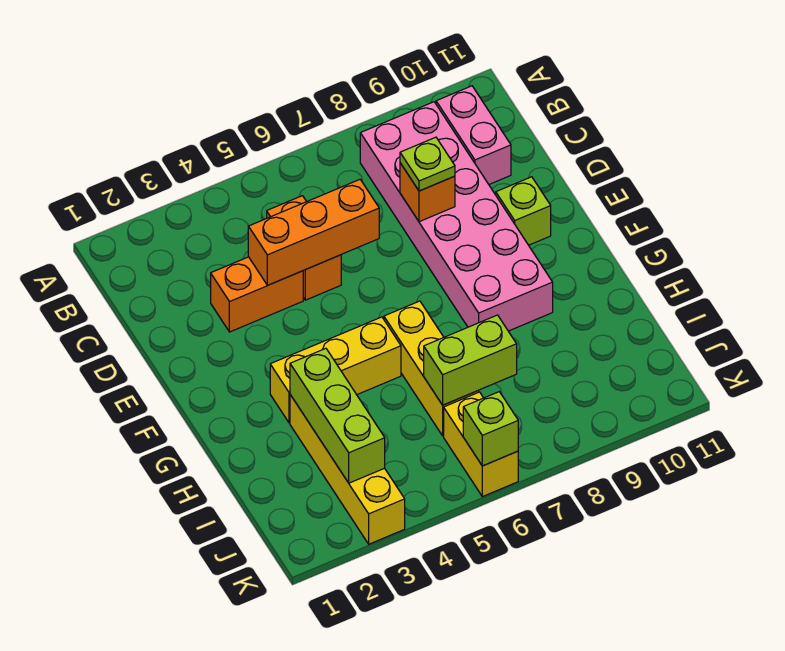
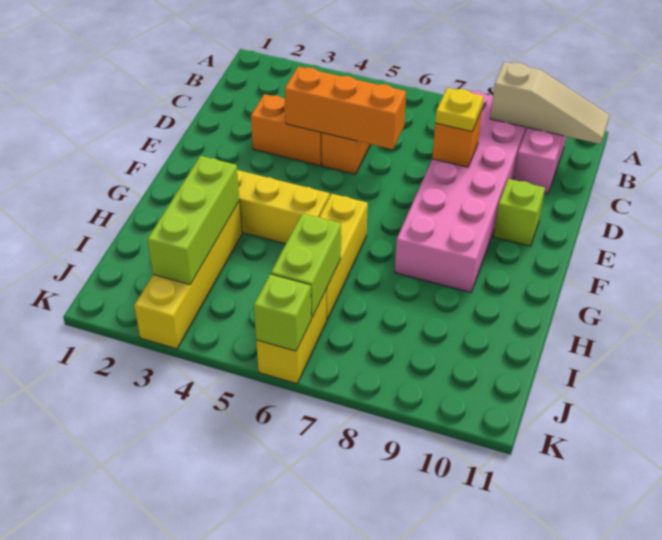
none -> tan slope B9:B11 level 2 top 9
lime plate D8 level 3 -> yellow plate D8 level 3
lime brick I6:I7 level 2 -> lime brick I6:J6 level 2

